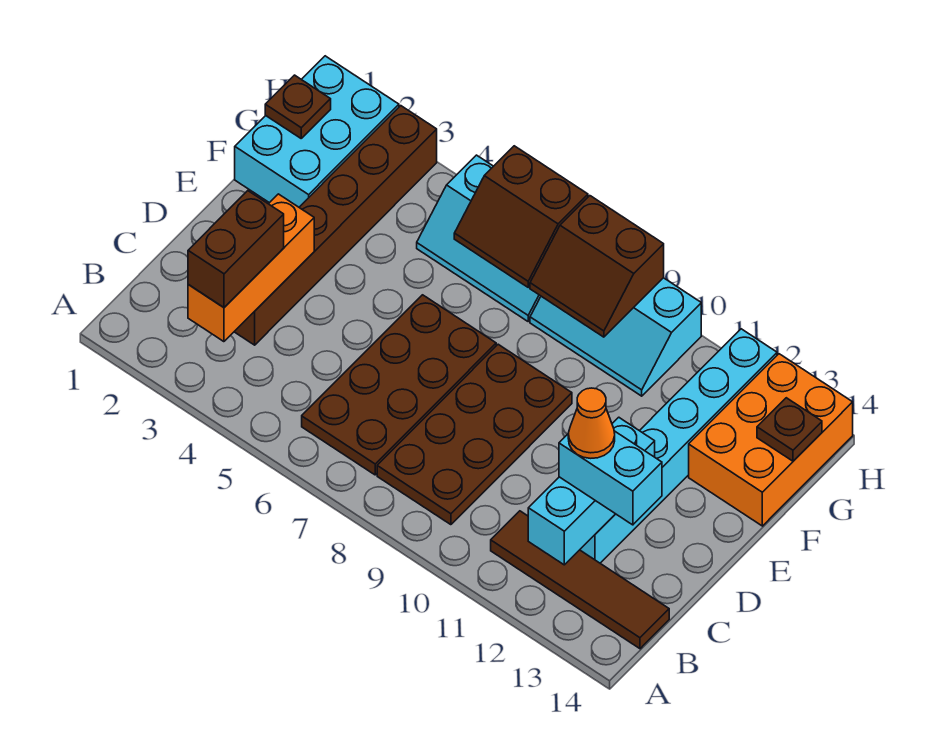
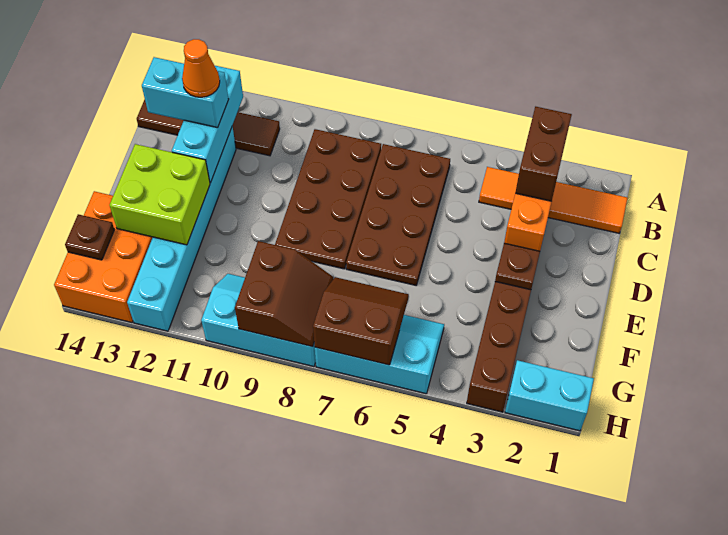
none -> orange tile B1:B4 level 1
none -> lime brick E12:F13 level 2
cyan brick F1:H2 level 1 -> cyan brick H1:H2 level 1
brown plate G1 level 2 -> brown plate E3 level 2
brown slope G8:H9 level 2 top H -> brown slope G8:H9 level 2 top 9

